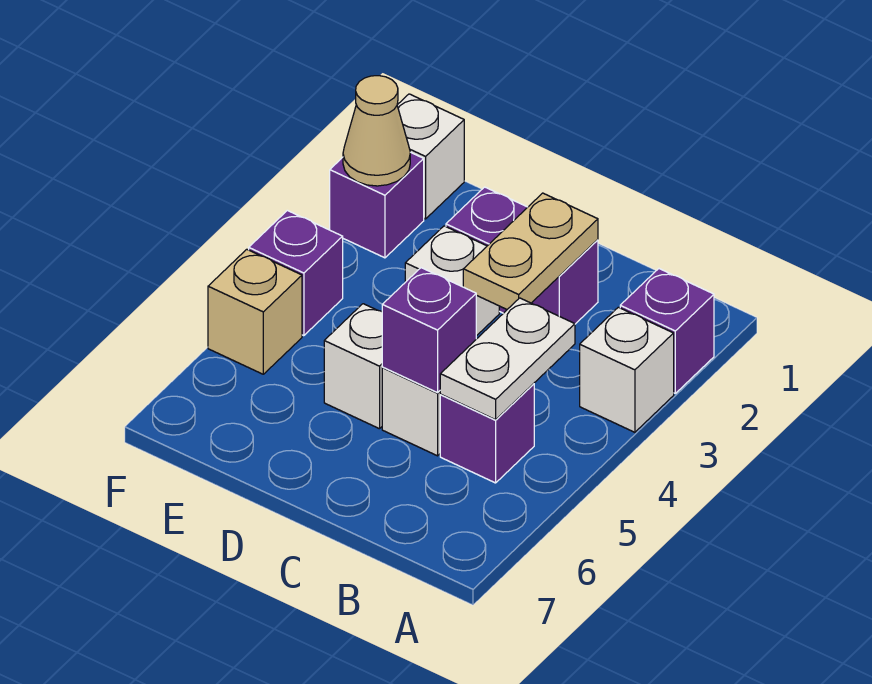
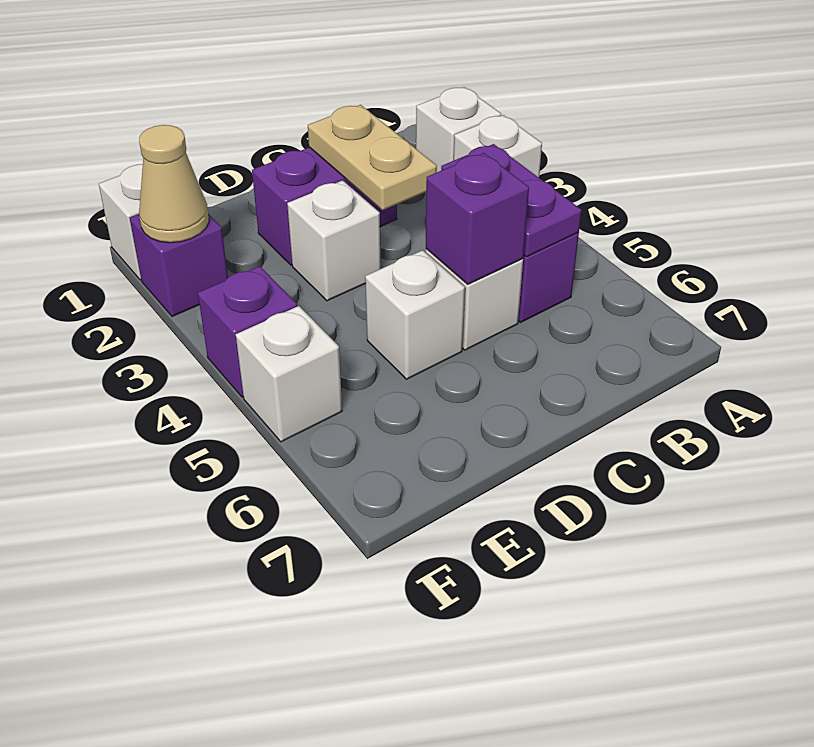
purple brick A2 level 1 -> white brick A2 level 1
white plate B4:B5 level 2 -> purple plate B4:B5 level 2
tan brick F5 level 1 -> white brick F5 level 1

